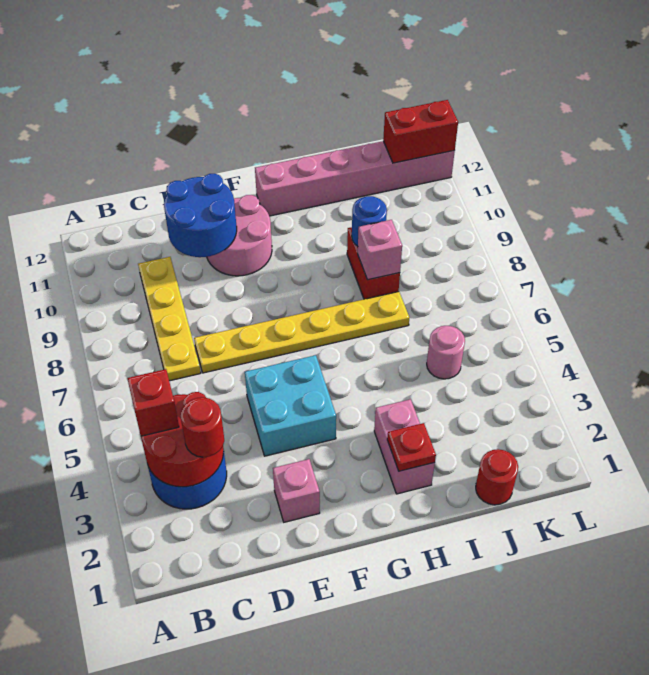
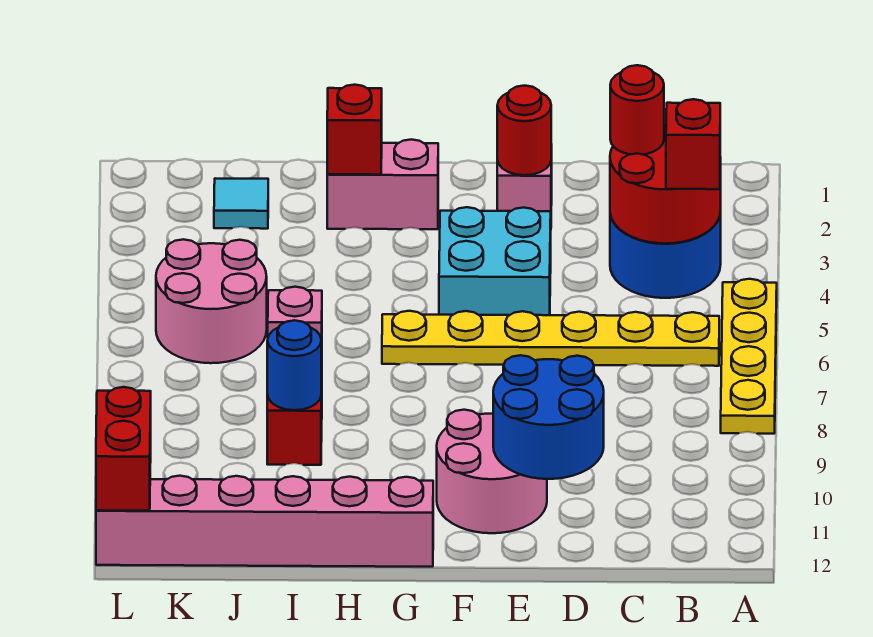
yellow plate C7:C10 level 1 -> yellow plate A5:A8 level 1
yellow plate D7:I7 level 1 -> yellow plate B6:G6 level 1
pink brick H2:H3 level 1 -> pink brick G2:H2 level 1
red plate H2 level 2 -> red brick H2 level 2
red round brick J1 level 1 -> red round brick E2 level 2
none -> cyan tile J2 level 1
pink round brick J5 level 1 -> pink round brick J5:K6 level 1
red brick K12:L12 level 2 -> red brick L11:L12 level 2

